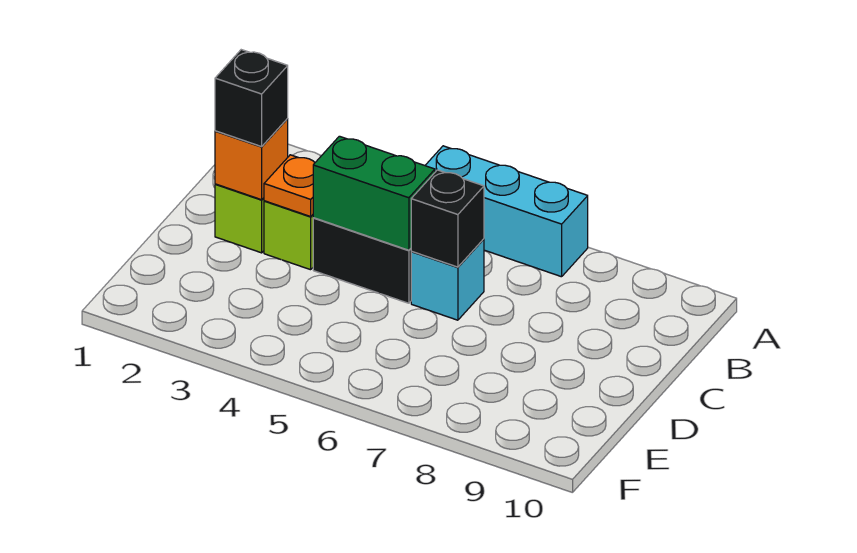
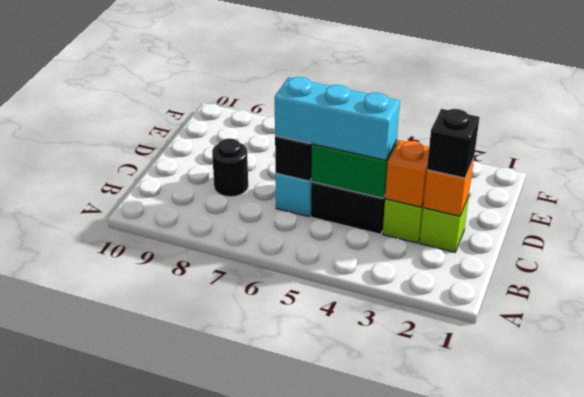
cyan brick A5:A7 level 1 -> cyan brick C4:C6 level 3
orange plate C3 level 2 -> orange brick C3 level 2
none -> black round brick C8 level 1

